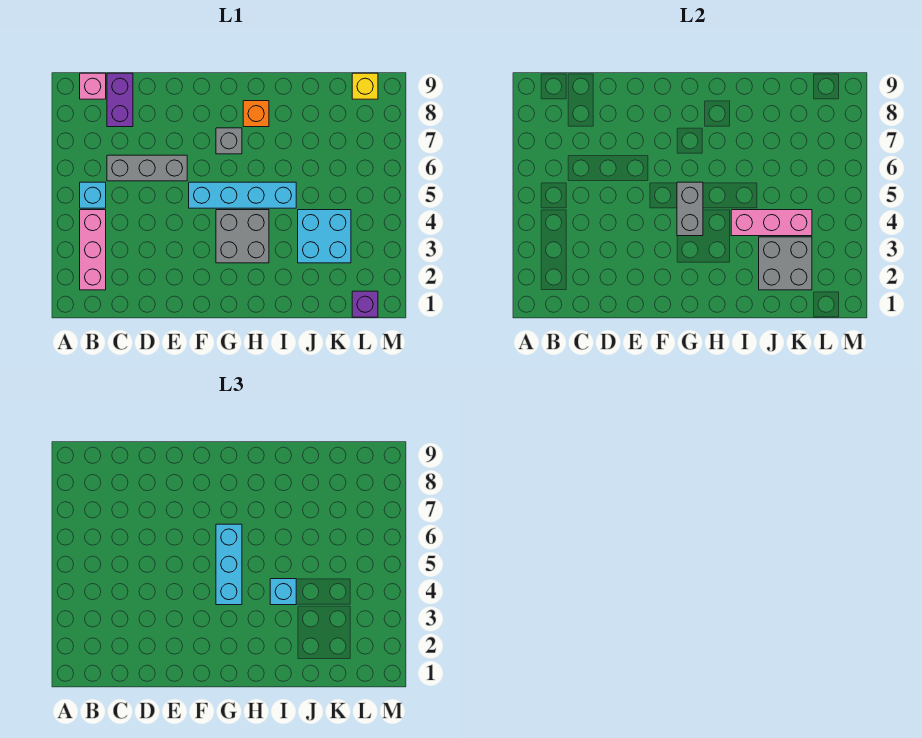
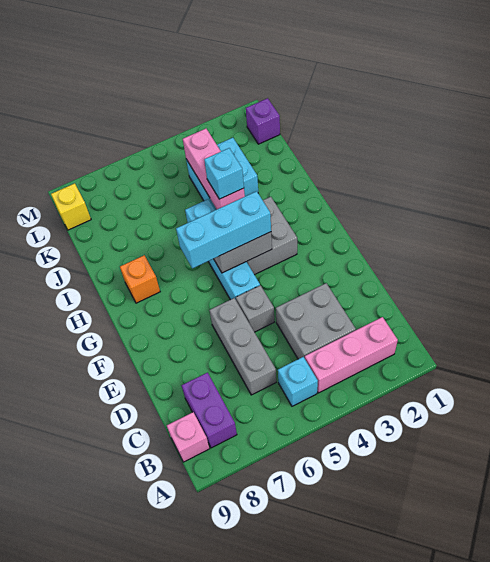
purple brick C8:C9 level 1 -> purple brick B8:C8 level 1
grey brick G7 level 1 -> grey brick E5 level 1
grey brick J2:K3 level 2 -> grey brick C3:D4 level 1

